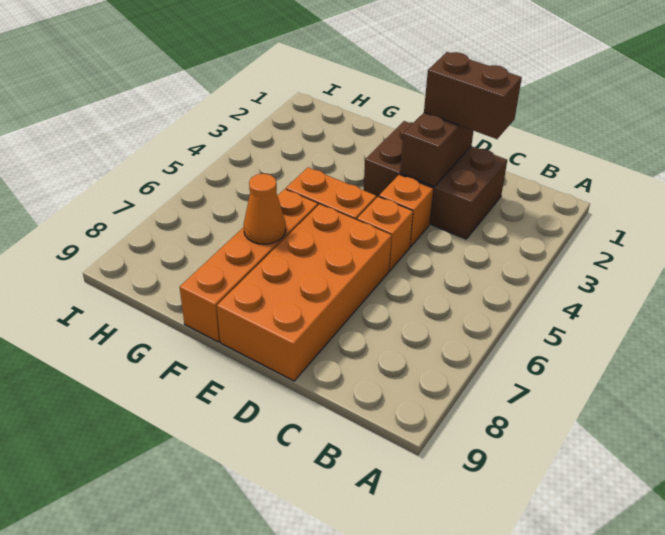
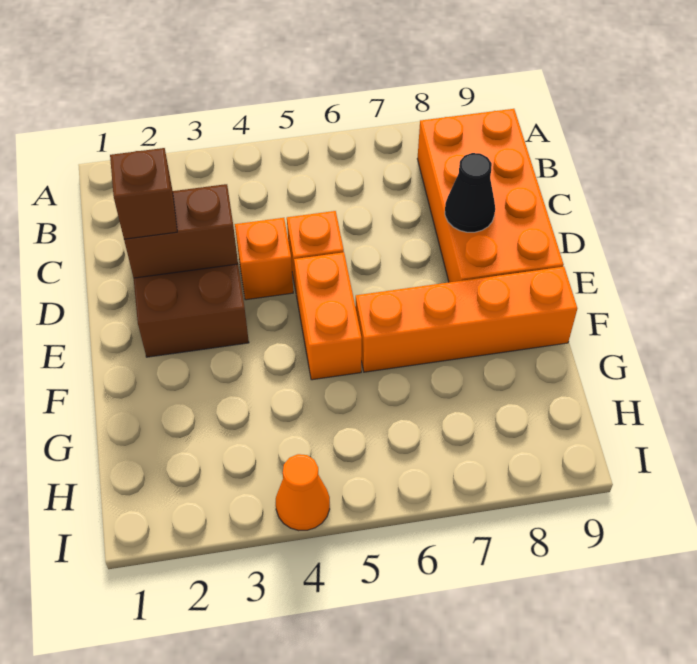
brown brick C2:D2 level 3 -> brown brick D2 level 3
orange brick D6:E9 level 1 -> orange brick B8:E9 level 1
none -> black cone D8 level 2
orange cone F7 level 2 -> orange cone I4 level 1

